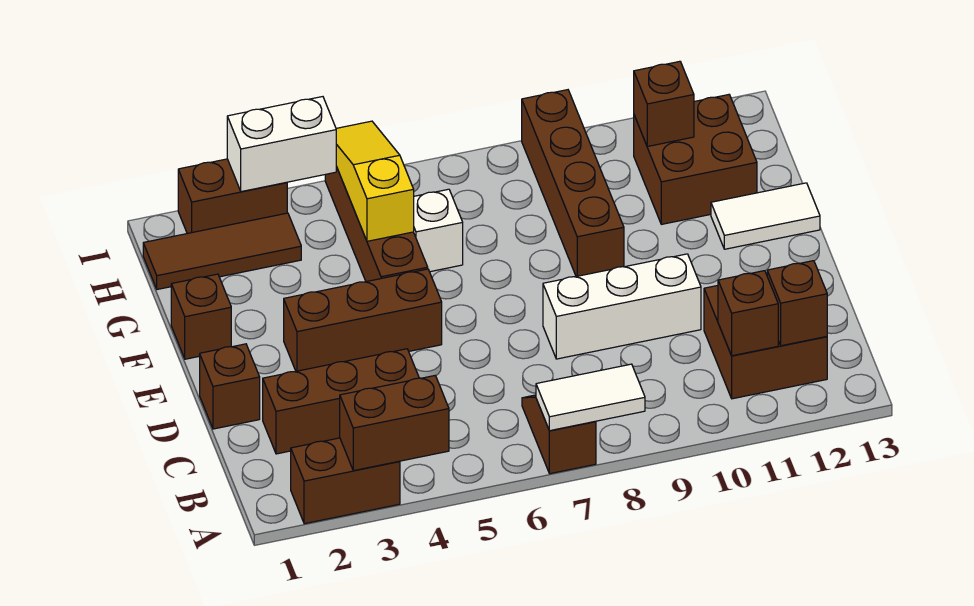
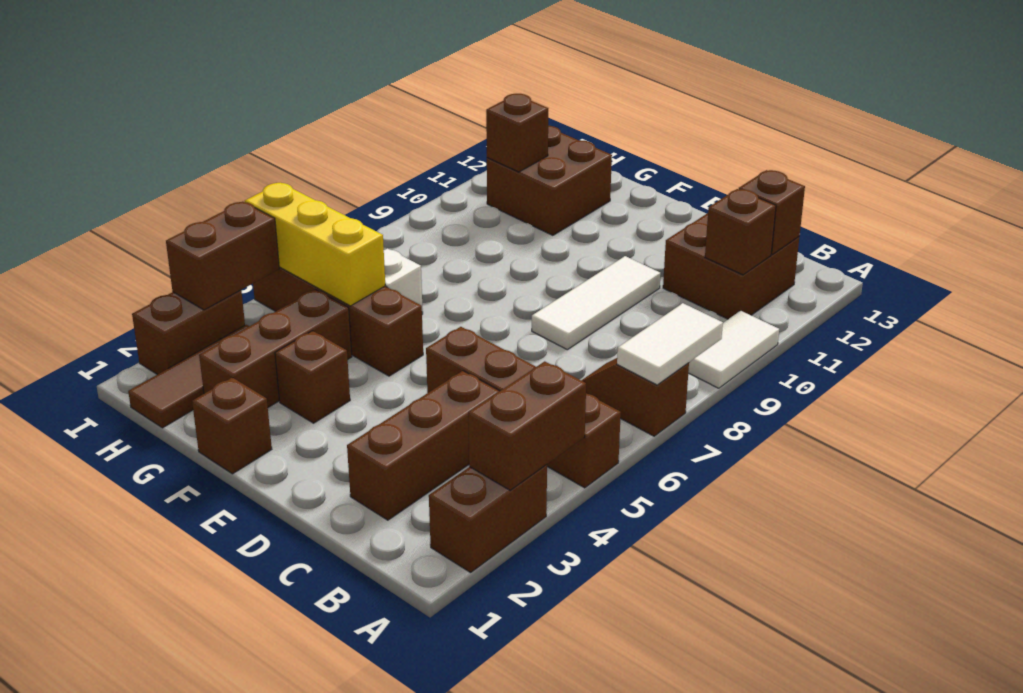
brown brick D1 level 1 -> brown brick F3 level 1
white brick D8:D10 level 1 -> white tile D8:D10 level 1
brown brick E3:E5 level 1 -> brown brick G2:G4 level 1
brown brick F9:I9 level 1 -> brown brick A5:D5 level 1
white tile F12:F13 level 1 -> white tile A9:A10 level 1
yellow slope G5:I5 level 2 top G -> yellow brick G5:I5 level 2
white brick I3:I4 level 2 -> brown brick I3:I4 level 2

